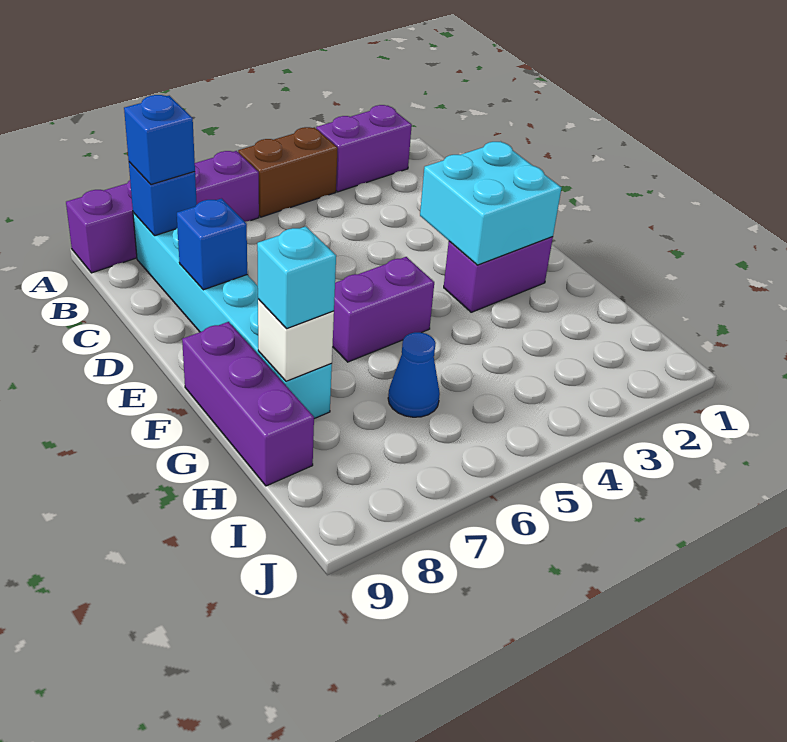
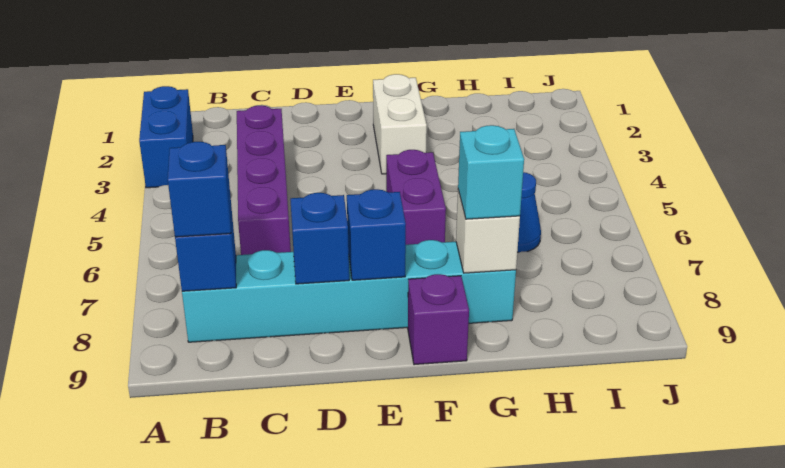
purple brick A2:A3 level 1 -> blue brick A2:A3 level 1
brown brick A4:A5 level 1 -> none
purple brick A6:A9 level 1 -> purple brick C3:C6 level 1
cyan brick E2:F3 level 2 -> none
none -> blue brick E8 level 2
purple brick F2:F3 level 1 -> white brick F2:F3 level 1
purple brick F9:H9 level 1 -> purple brick F9 level 1

